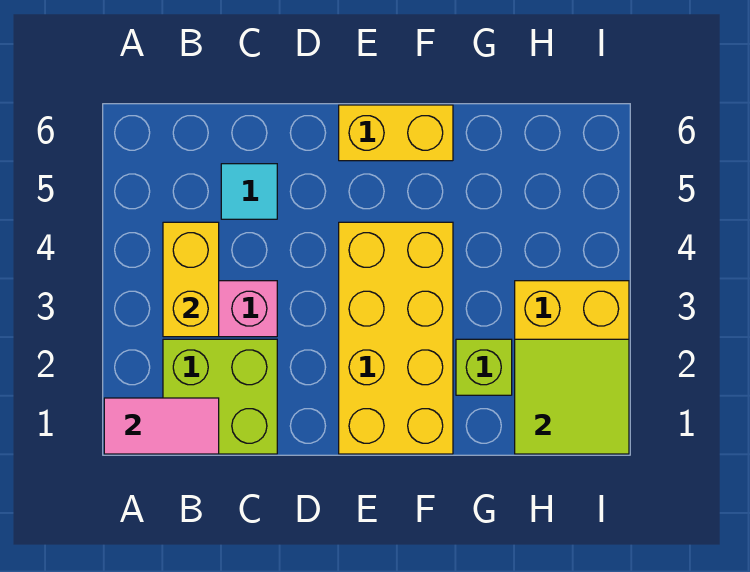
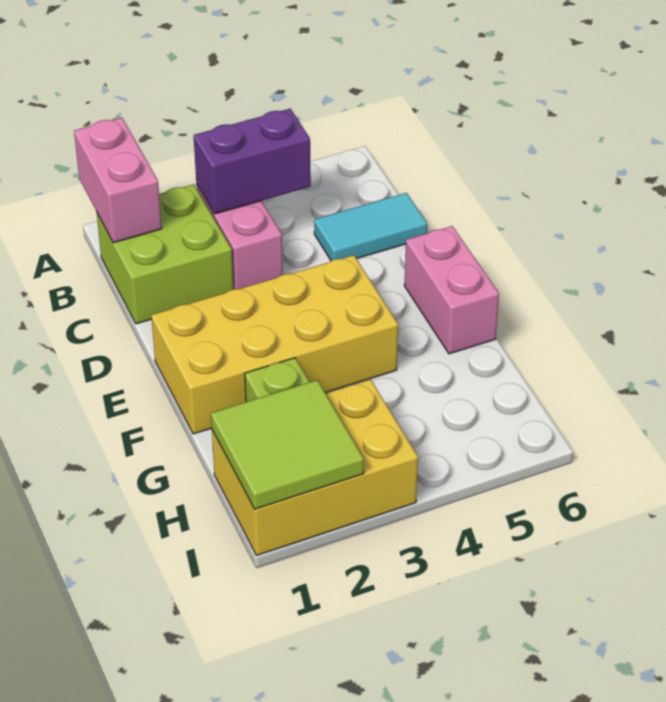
pink tile A1:B1 level 2 -> pink brick A1:B1 level 2
yellow brick B3:B4 level 2 -> purple brick B3:B4 level 2
cyan tile C5 level 1 -> cyan tile C5:C6 level 1
yellow brick E6:F6 level 1 -> pink brick E6:F6 level 1

